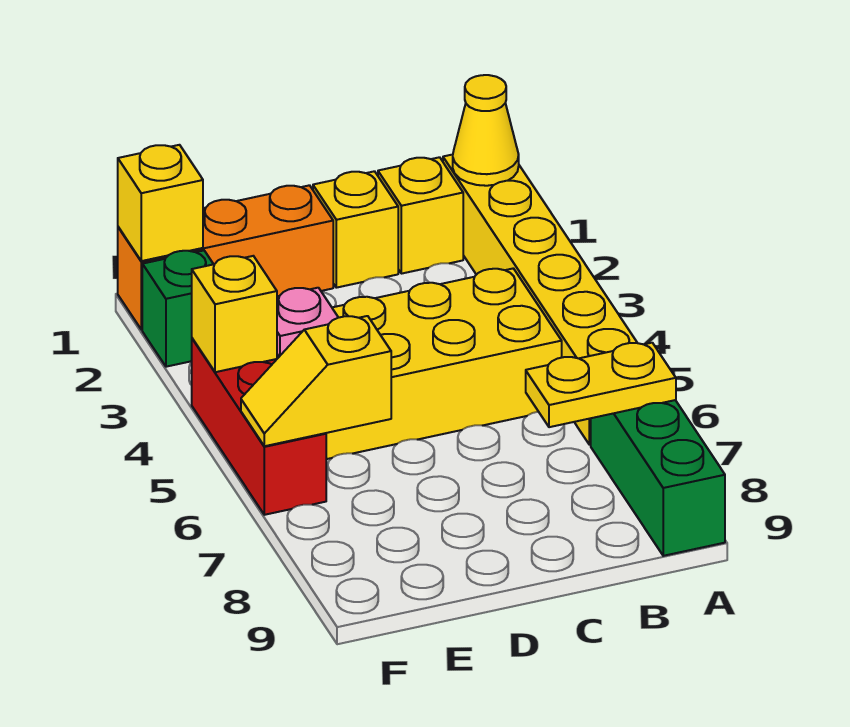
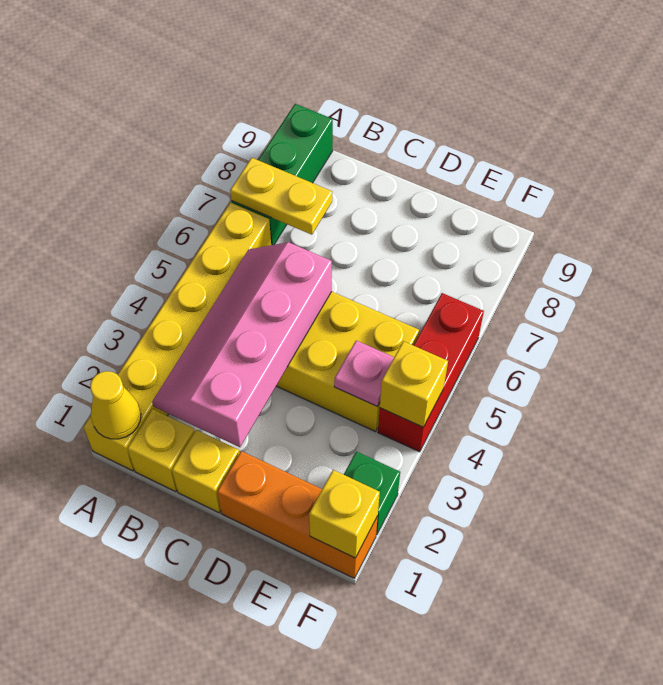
none -> pink slope B2:C5 level 2 top C
yellow slope E6:F6 level 2 top E -> none

